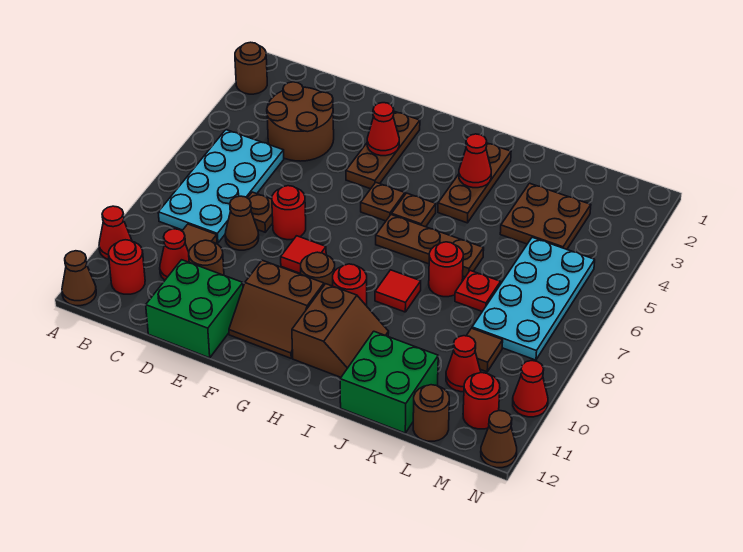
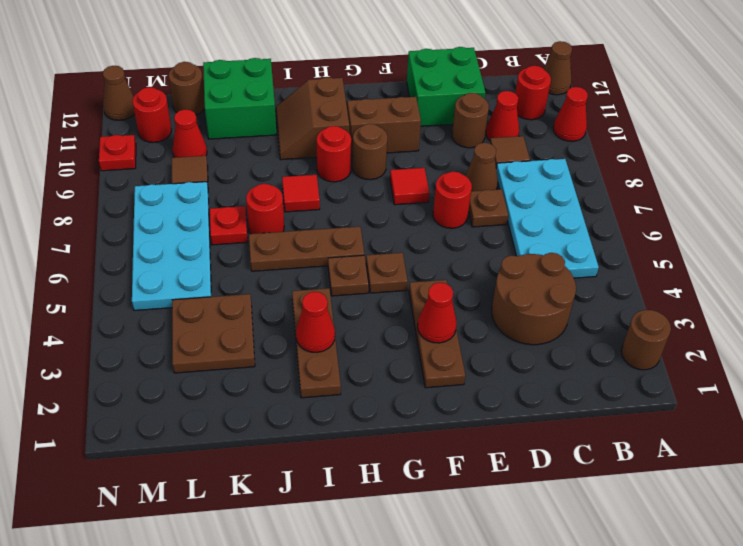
red cone N10 level 1 -> red plate N10 level 1

